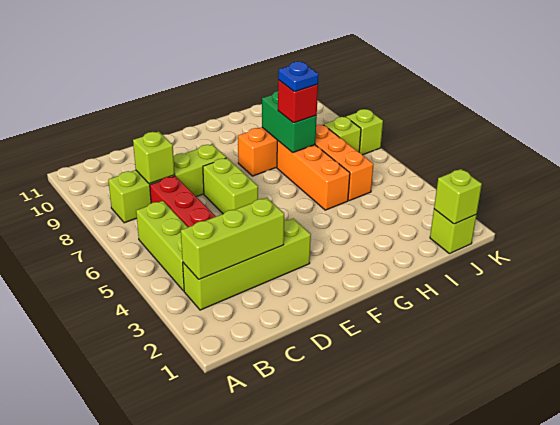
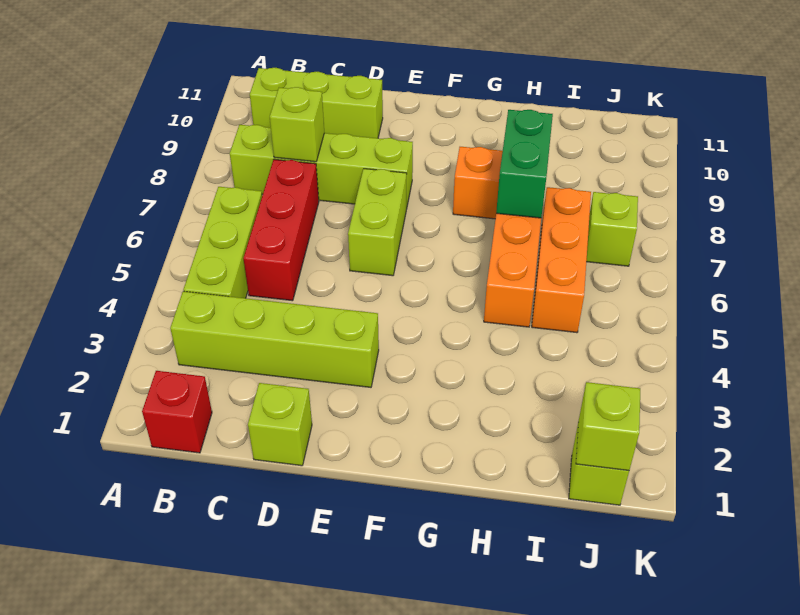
lime brick B3:D3 level 2 -> lime brick B10:D10 level 1
red brick H7 level 3 -> red brick B1 level 1
blue plate H7 level 4 -> none
lime brick K7 level 1 -> lime brick D1 level 1

